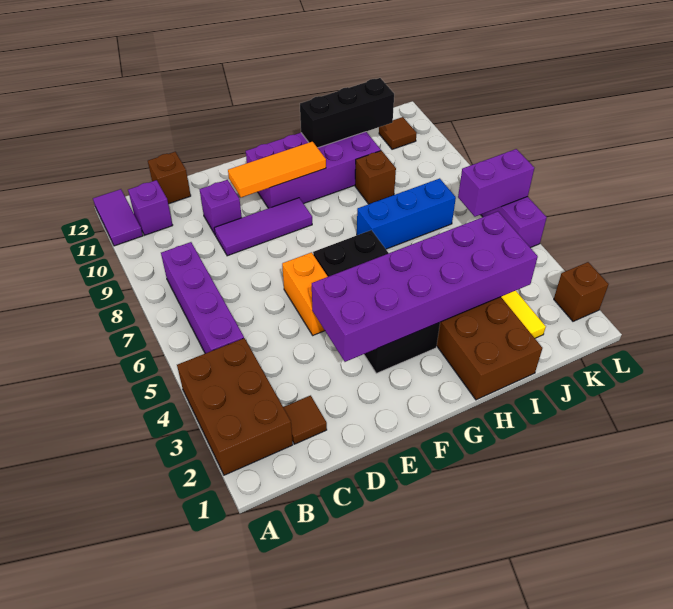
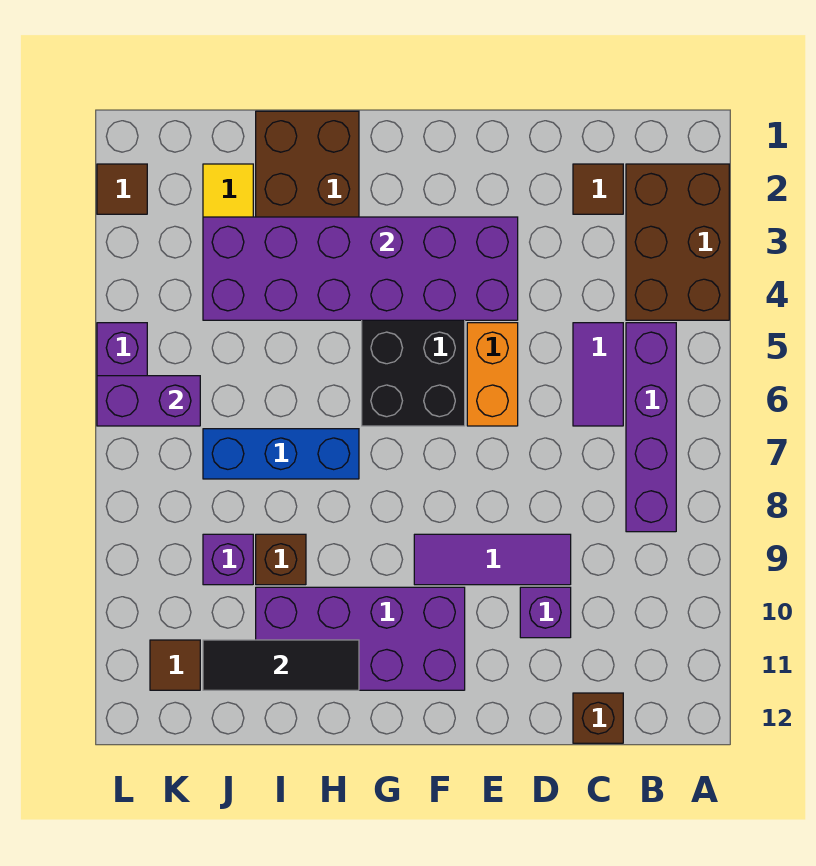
purple tile A11:A12 level 1 -> purple tile C5:C6 level 1
purple brick B11 level 1 -> purple brick J9 level 1
orange tile E10:G10 level 2 -> none
black brick H11:J11 level 2 -> black tile H11:J11 level 2
brown brick L2 level 1 -> brown tile L2 level 1

